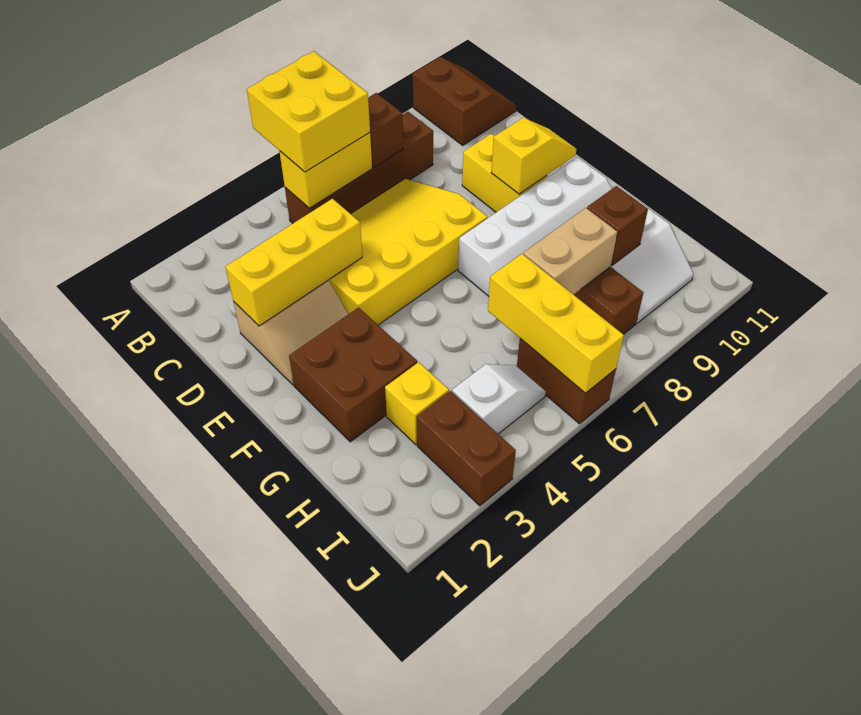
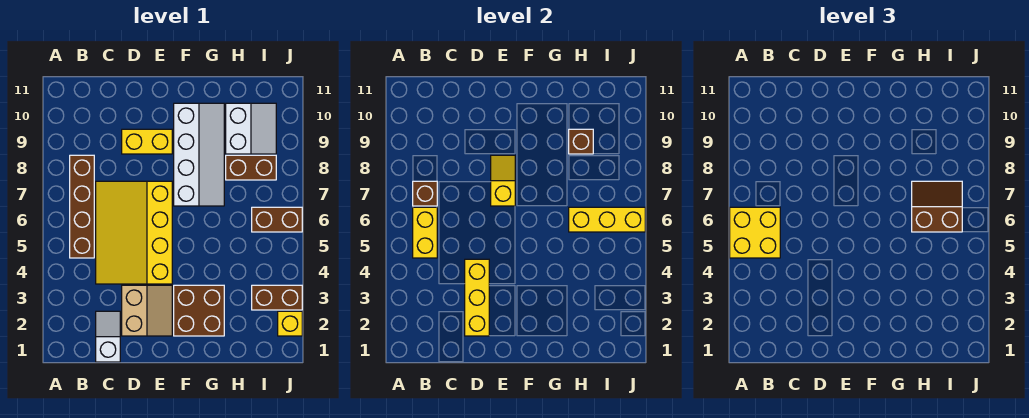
brown slope A10:B11 level 1 top 10 -> brown slope H6:I7 level 3 top 6
yellow slope E9:E10 level 2 top 9 -> yellow slope E7:E8 level 2 top 7
yellow brick H3 level 1 -> yellow brick J2 level 1
tan brick H7:H8 level 2 -> none
white slope I4:I5 level 1 top 4 -> white slope C1:C2 level 1 top 1

